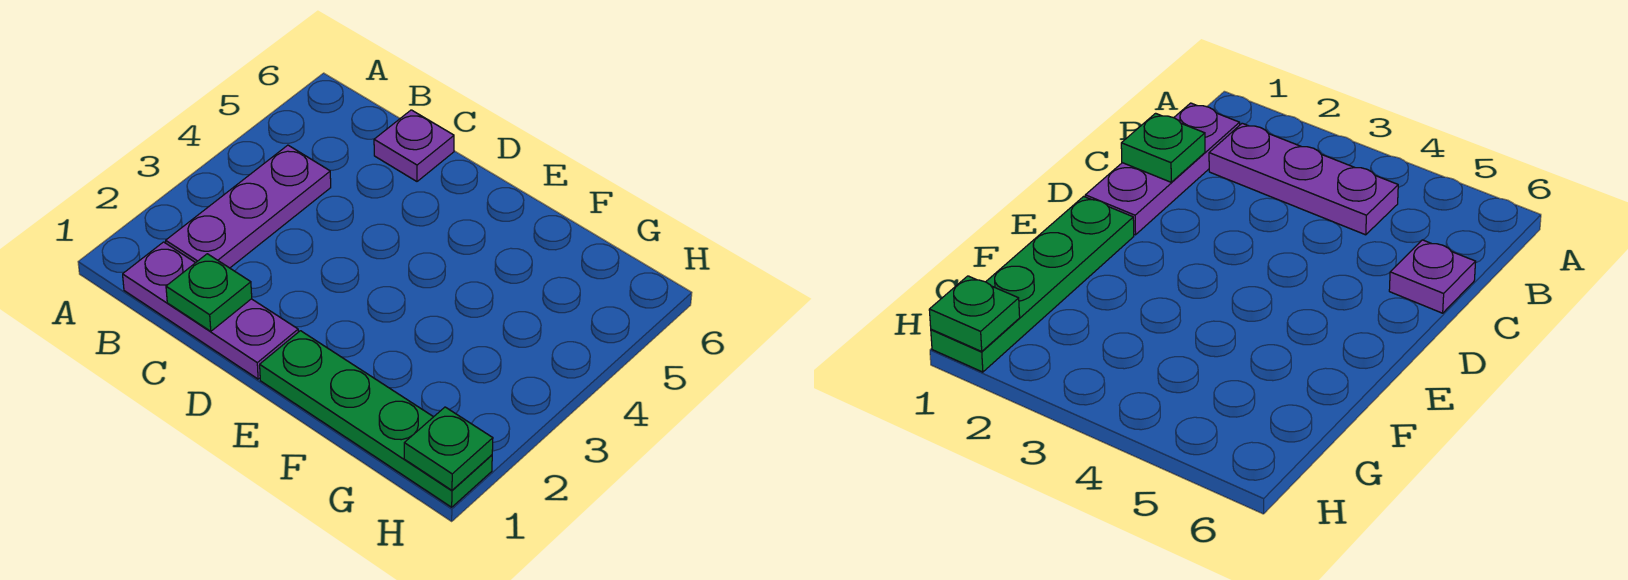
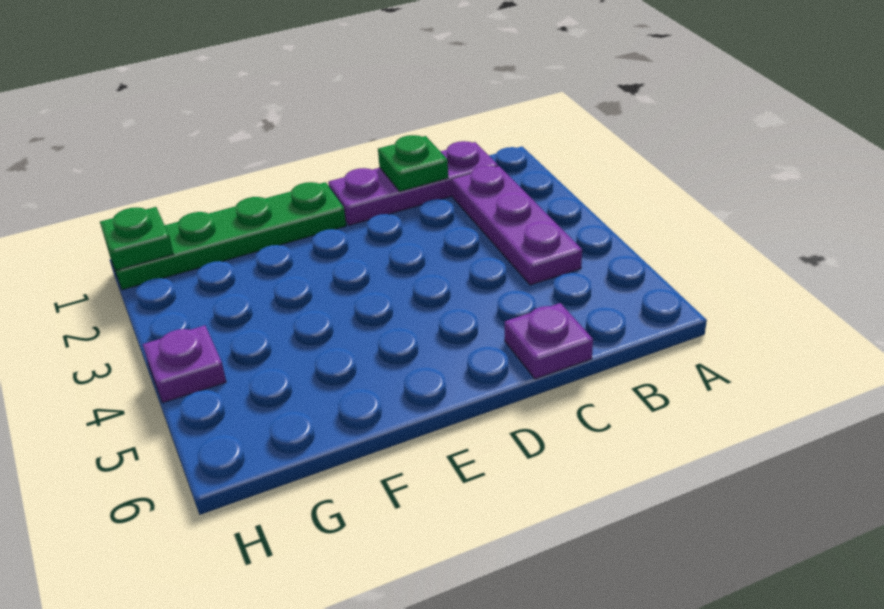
none -> purple plate H4 level 1

